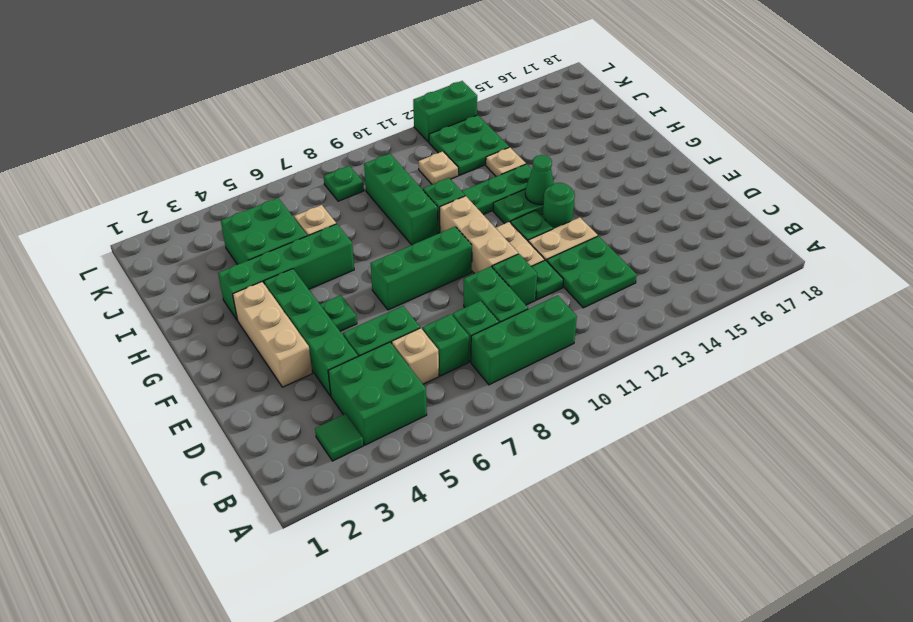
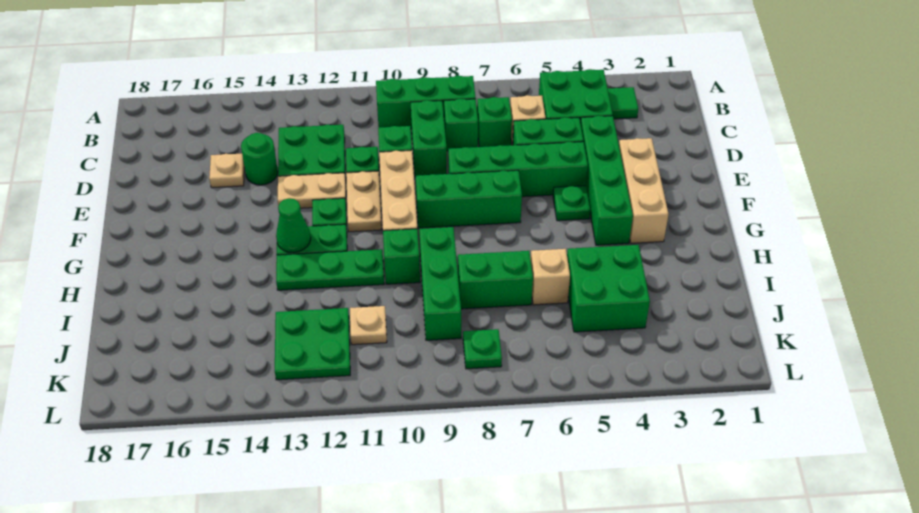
green round brick F13 level 1 -> green round brick D14 level 1
green brick H3:H6 level 1 -> green brick E5:E8 level 1
tan plate I13 level 1 -> tan plate D15 level 1
green brick L12:L13 level 1 -> green brick I7:I8 level 1

